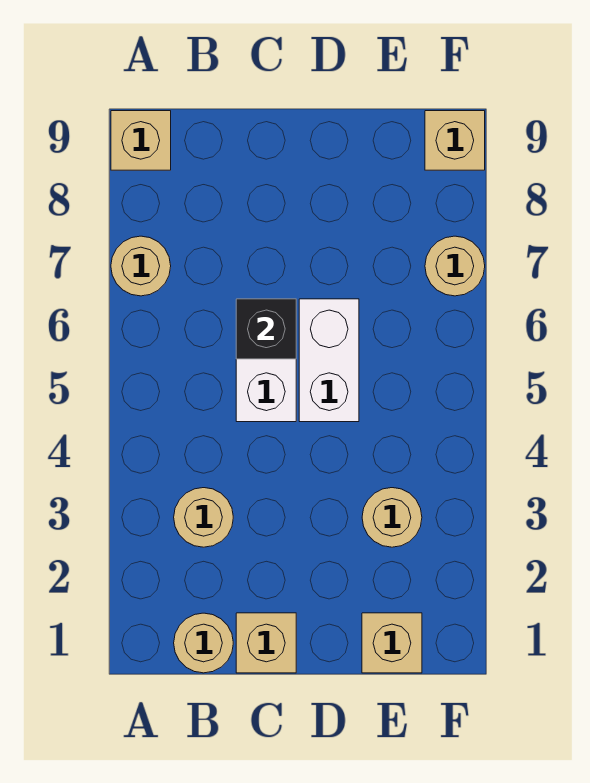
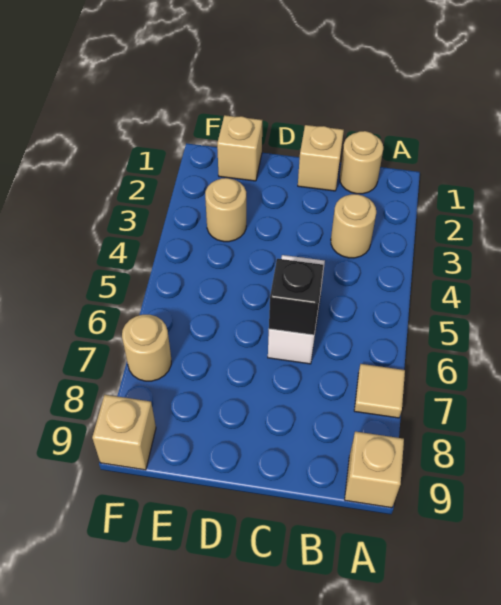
tan round brick A7 level 1 -> tan tile A7 level 1
white brick D5:D6 level 1 -> none

